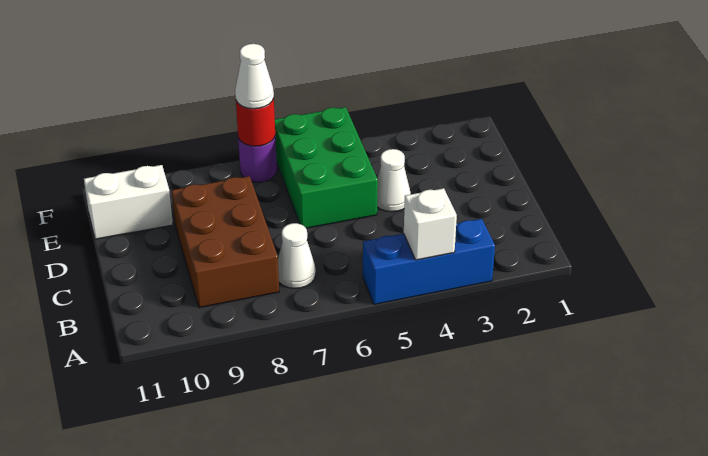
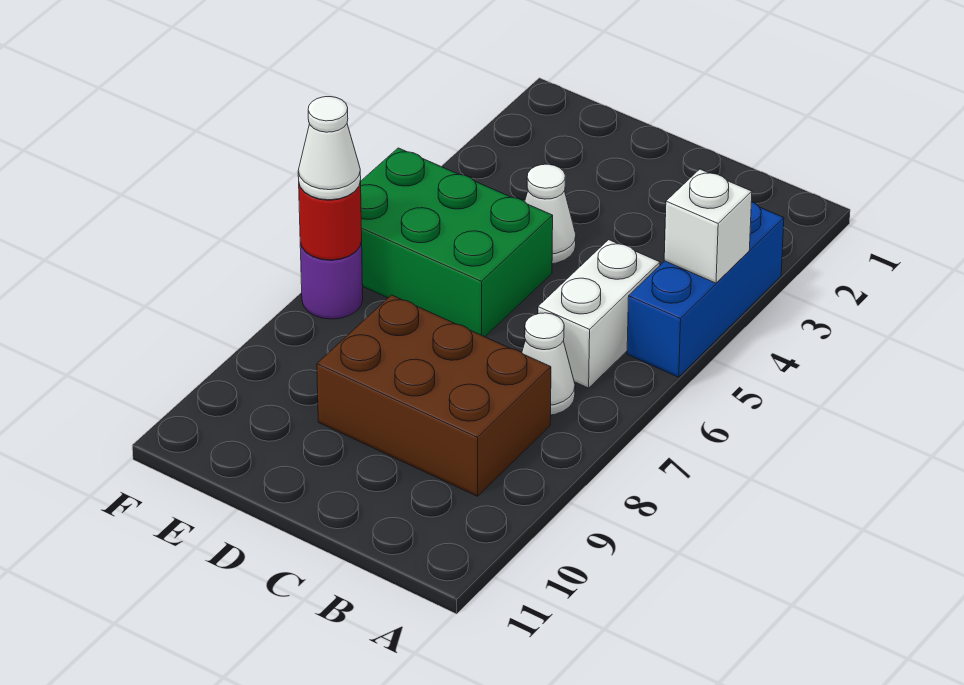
white brick E10:E11 level 1 -> white brick B5:B6 level 1

